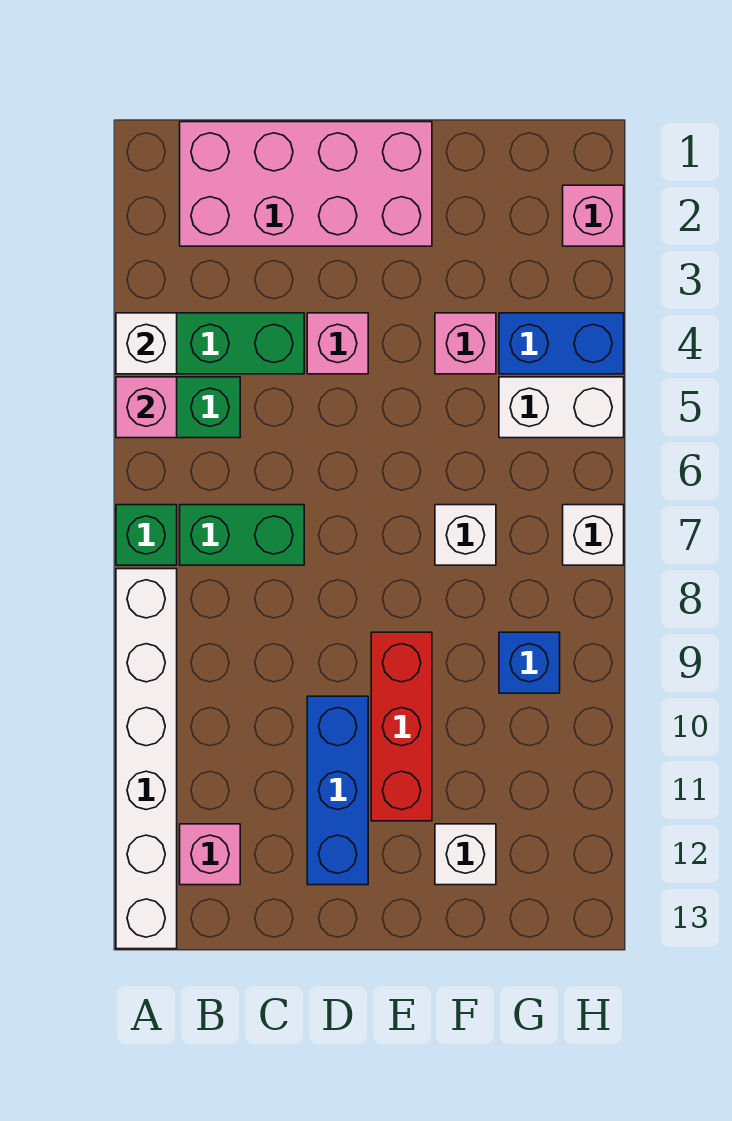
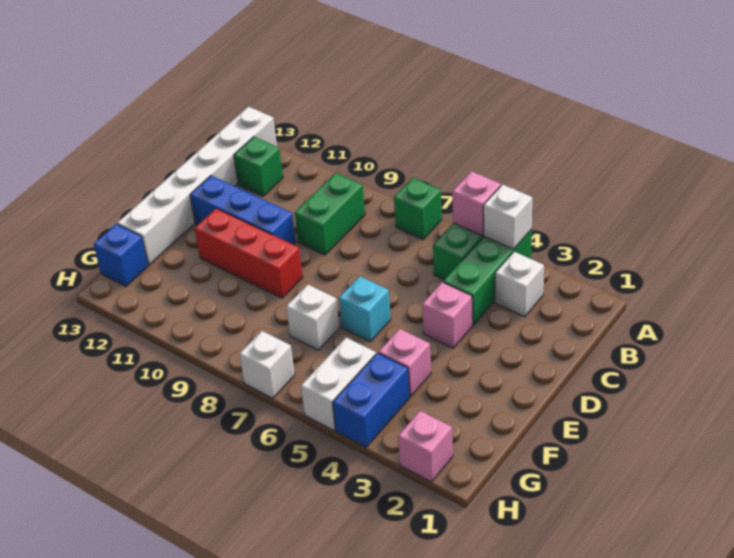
white brick A8:A13 level 1 -> white brick A13:F13 level 1
pink brick B1:E2 level 1 -> none
green brick B7:C7 level 1 -> green brick B9:C9 level 1
pink brick B12 level 1 -> green brick B12 level 1
none -> cyan brick E6 level 1
white brick F12 level 1 -> white brick B3 level 1
blue brick G9 level 1 -> blue brick G13 level 1

